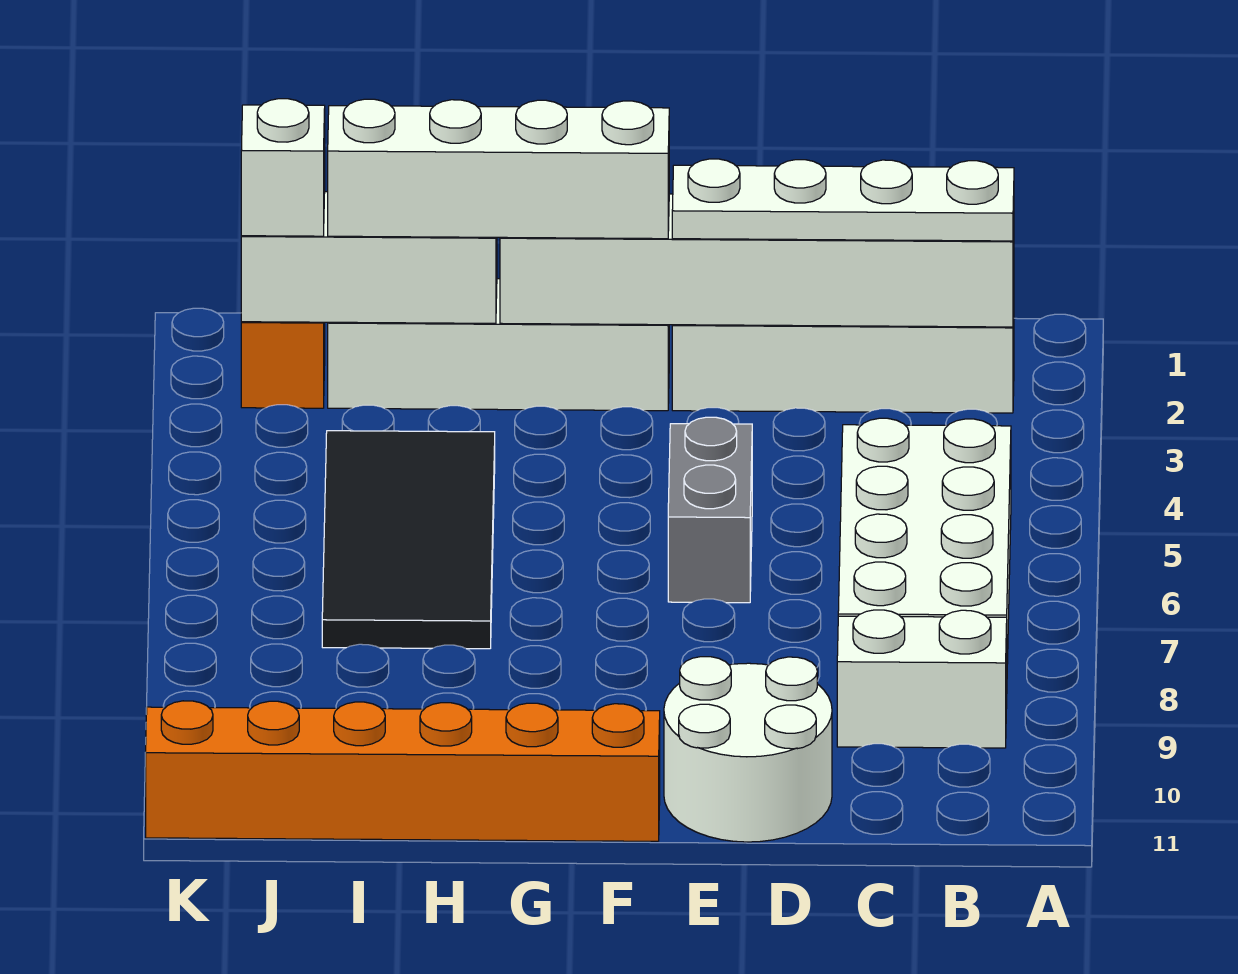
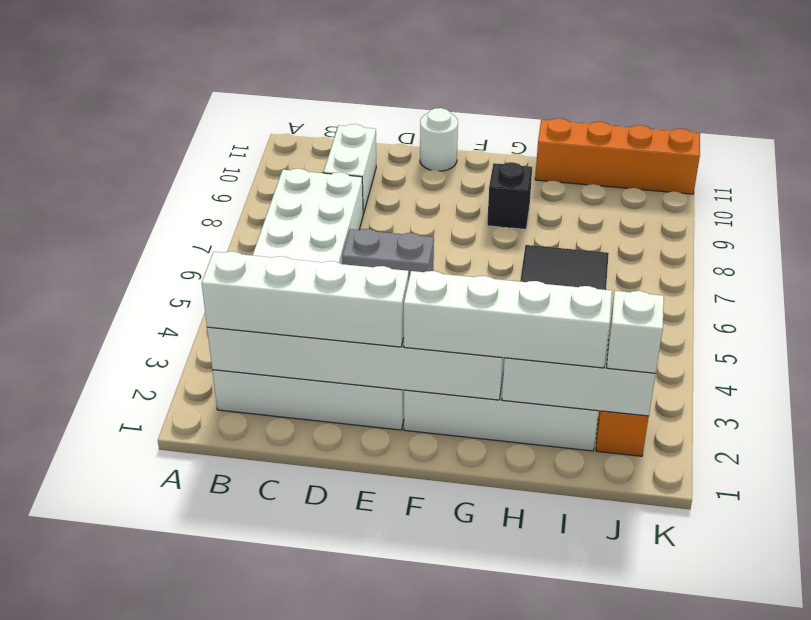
white plate B2:E2 level 3 -> white brick B2:E2 level 3
white brick B9:C9 level 1 -> white brick C9:C10 level 1
white round brick D10:E11 level 1 -> white round brick E11 level 1
grey brick E5:E6 level 1 -> grey brick D6:E6 level 1
orange brick F11:K11 level 1 -> orange brick H11:K11 level 1
none -> black brick G9 level 1

